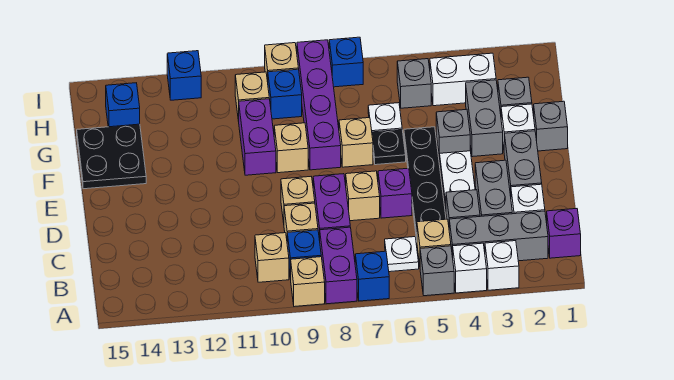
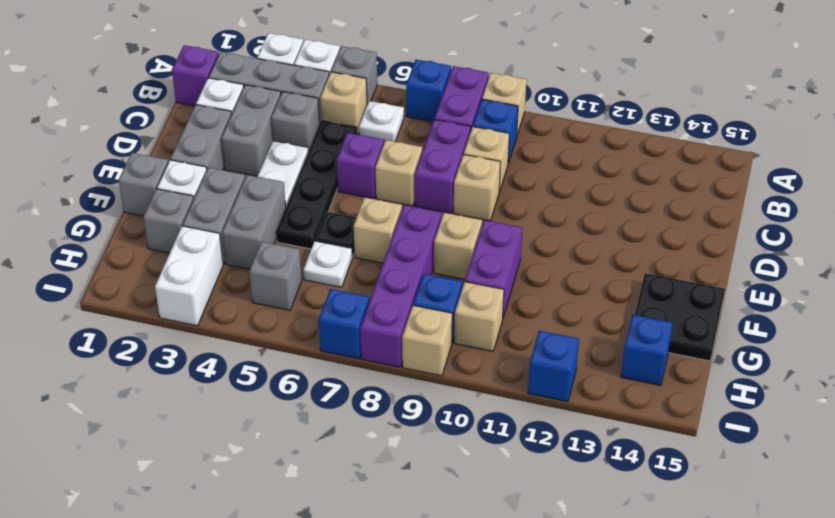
tan brick B10 level 1 -> none
grey brick F4 level 1 -> grey brick F4:G4 level 1
white brick H3:H4 level 1 -> white brick H3:I3 level 1

